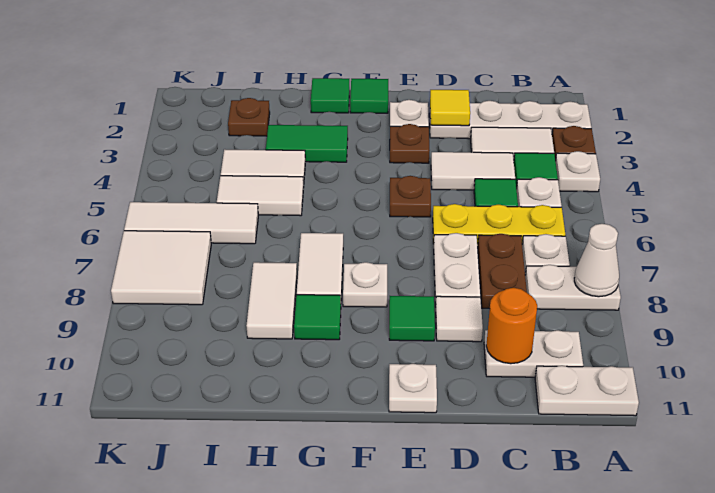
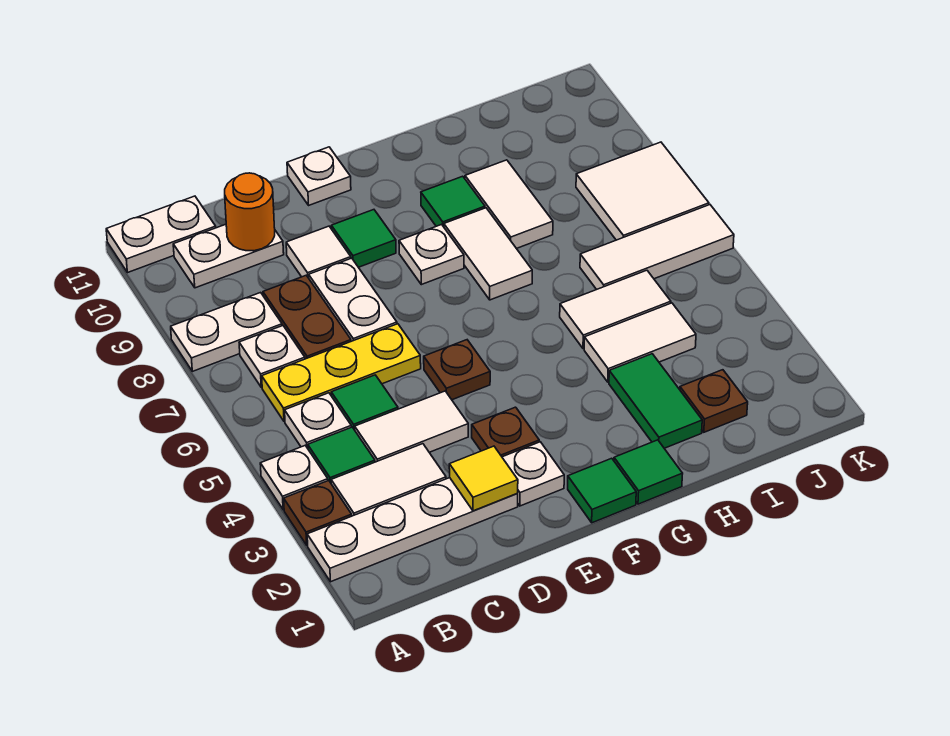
white cone A8 level 2 -> none
green tile G3:H3 level 1 -> green tile H2:H3 level 1

